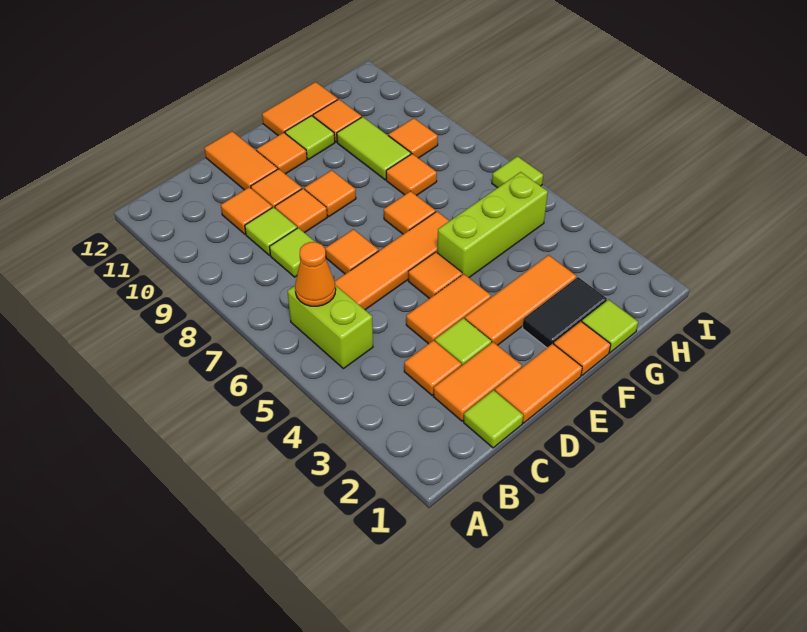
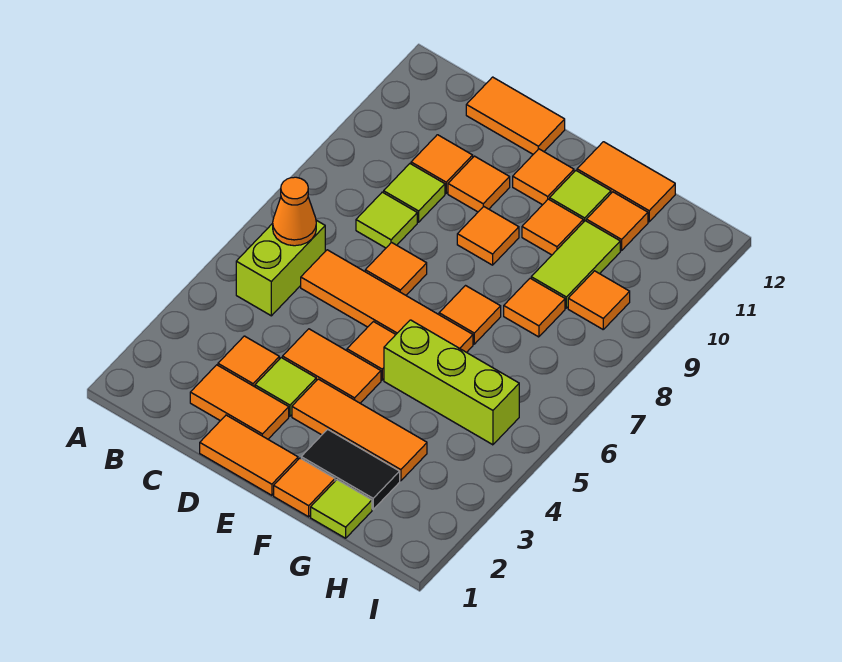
lime tile C1 level 1 -> none
orange tile D9 level 1 -> orange tile F10 level 1
orange tile D11:D12 level 1 -> orange tile C12:D12 level 1
lime tile I6 level 1 -> none

